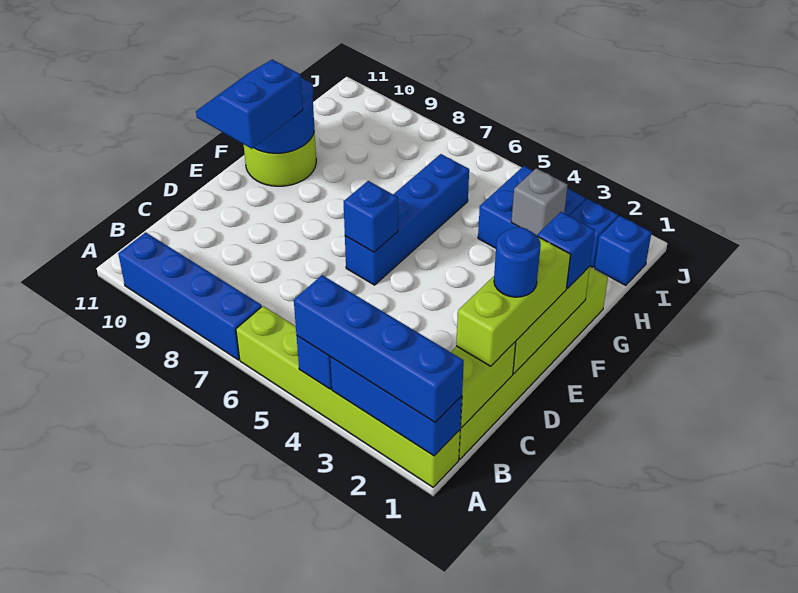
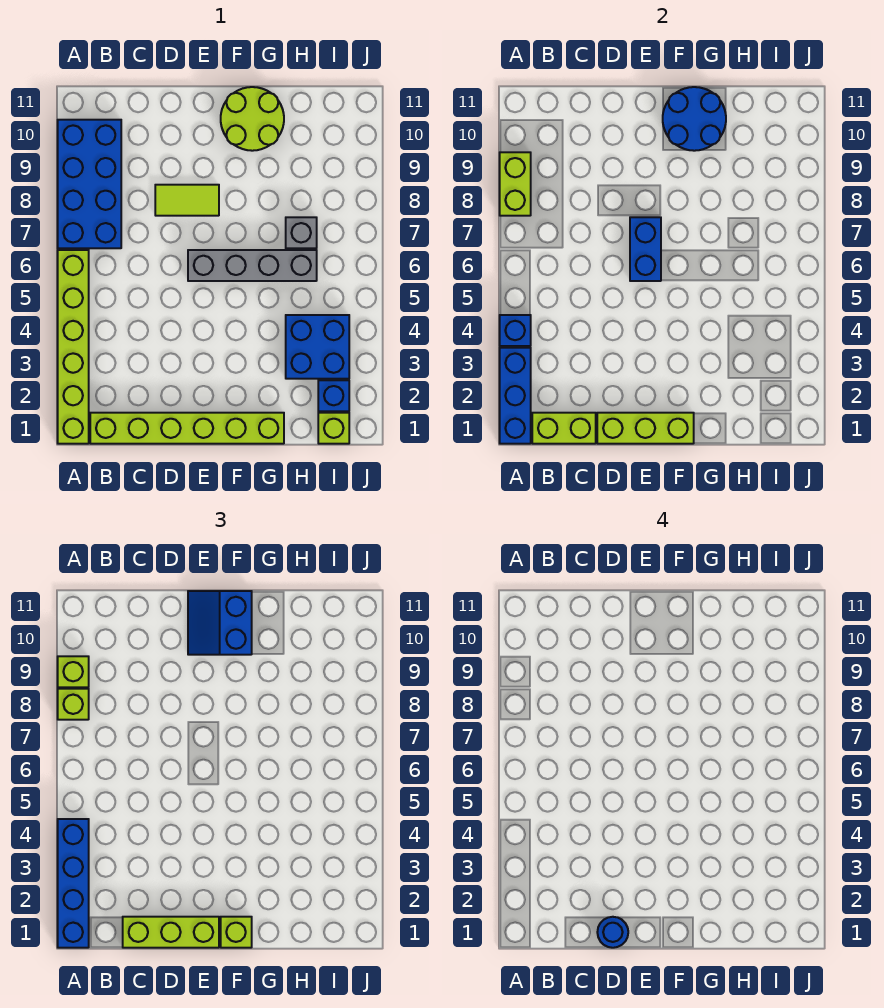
blue brick A7:A10 level 1 -> blue brick A7:B10 level 1
none -> lime brick A8:A9 level 2
none -> lime brick A8 level 3
none -> lime brick A9 level 3
none -> lime tile D8:E8 level 1
blue brick E6:H6 level 1 -> grey brick E6:H6 level 1
blue brick E6 level 2 -> blue brick E6:E7 level 2
blue slope E10:F11 level 3 top 10 -> blue slope E10:F11 level 3 top F
blue brick F1 level 3 -> lime brick F1 level 3
grey brick H3 level 2 -> grey brick H7 level 1
blue brick I1 level 1 -> lime brick I1 level 1

